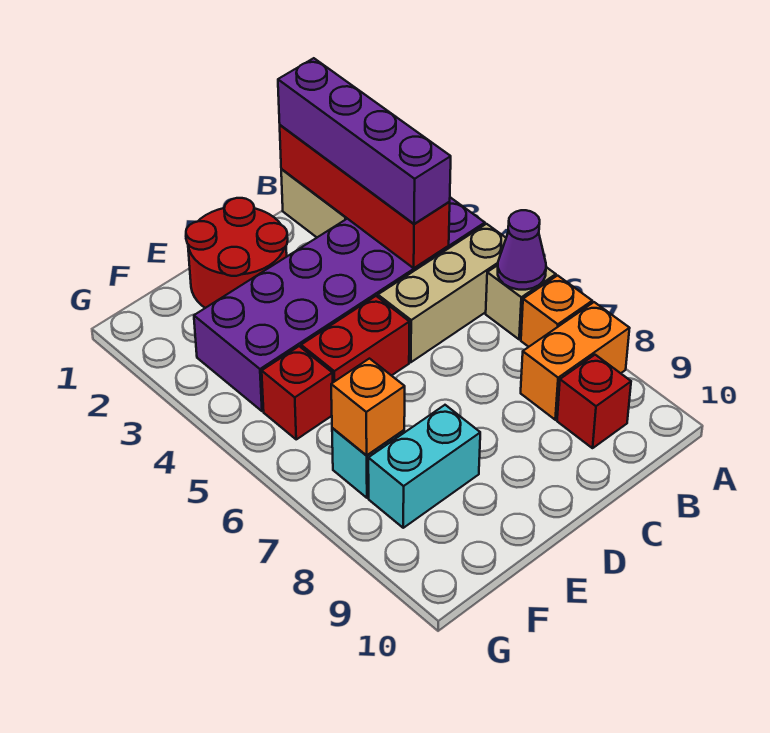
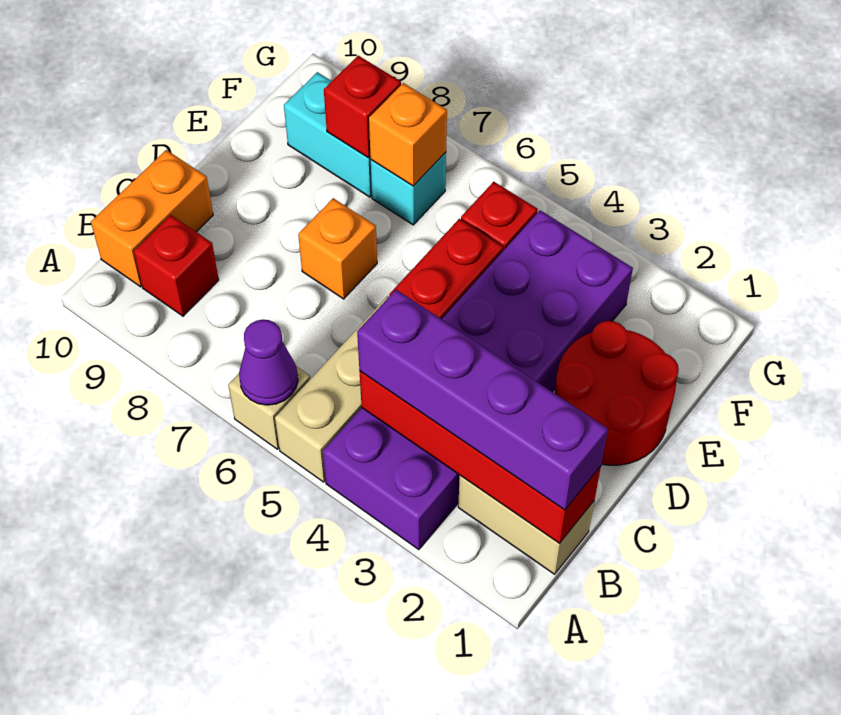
orange brick A7 level 1 -> orange brick D7 level 1
orange brick A8:B8 level 1 -> orange brick B10:C10 level 1
cyan brick E8:F8 level 1 -> cyan brick F8:F9 level 1
none -> red brick F8 level 2

